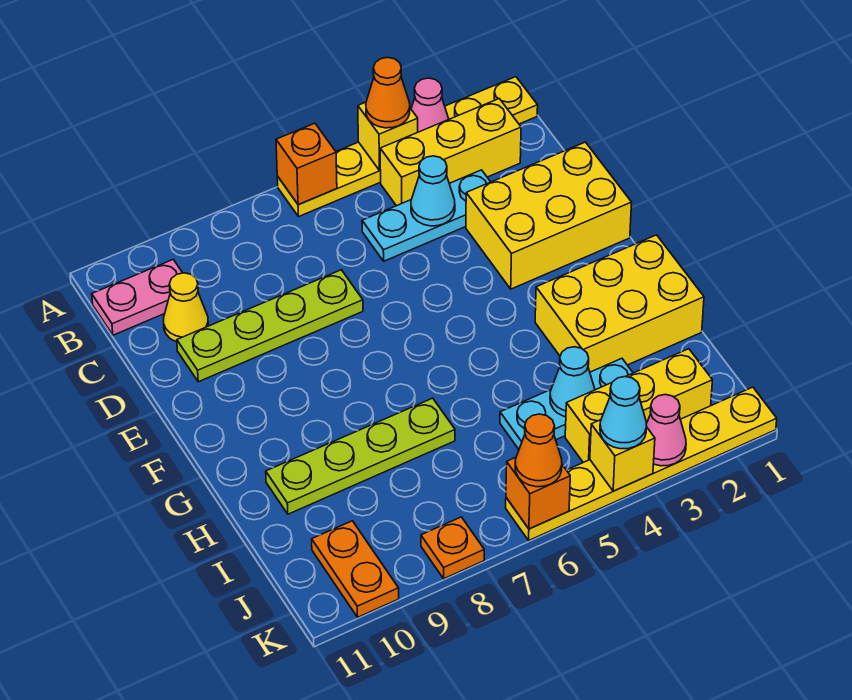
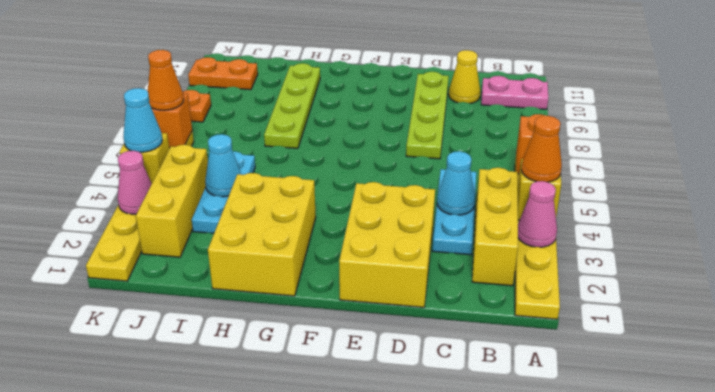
pink plate B10:B11 level 1 -> pink plate A10:B10 level 1

